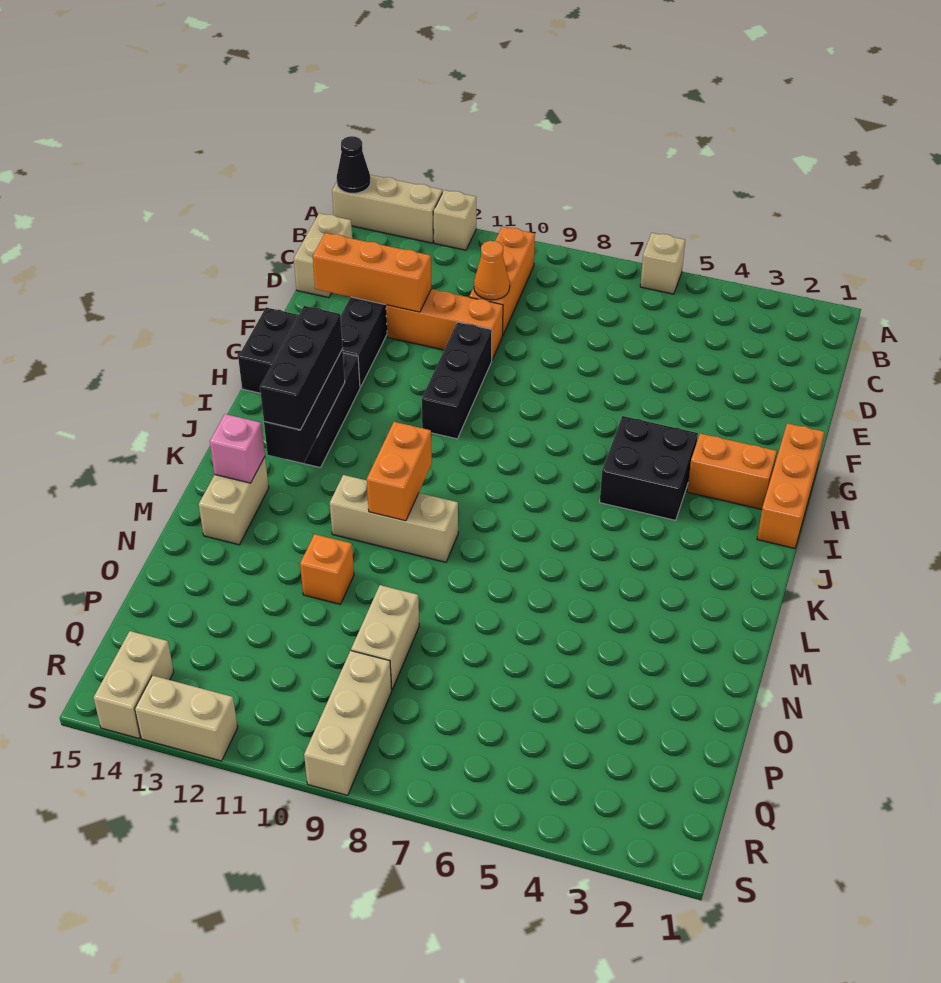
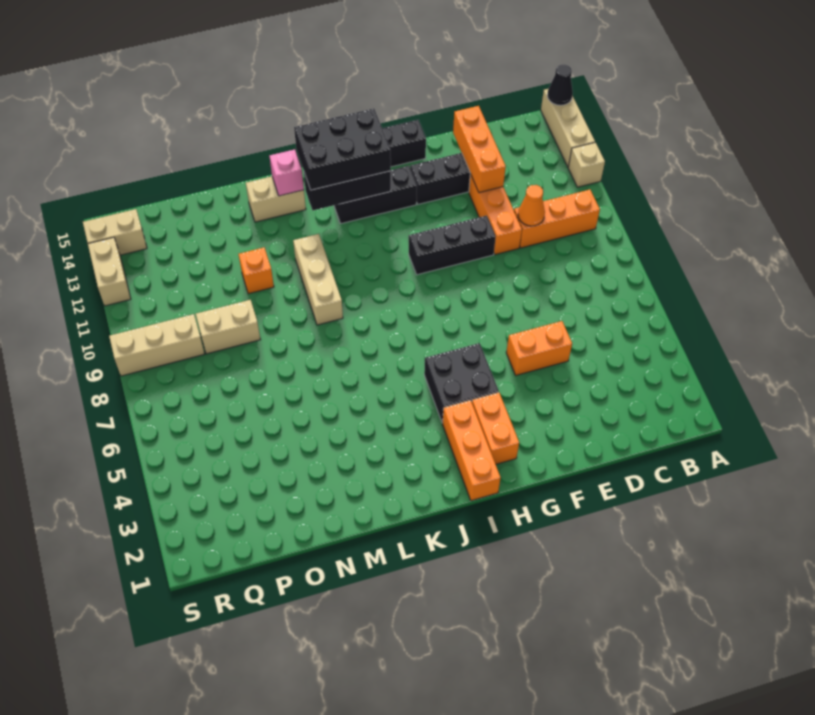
tan brick A6 level 1 -> none
tan brick C15:D15 level 1 -> none
orange brick G1:I1 level 1 -> orange brick I1:I3 level 1
black brick I13:K13 level 3 -> black brick I13:K14 level 3
orange brick K10:L10 level 2 -> orange brick E5:F5 level 1

